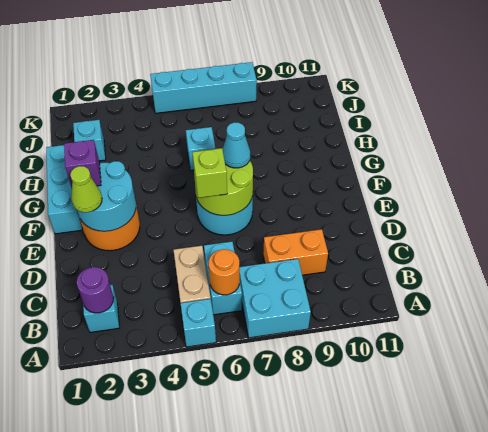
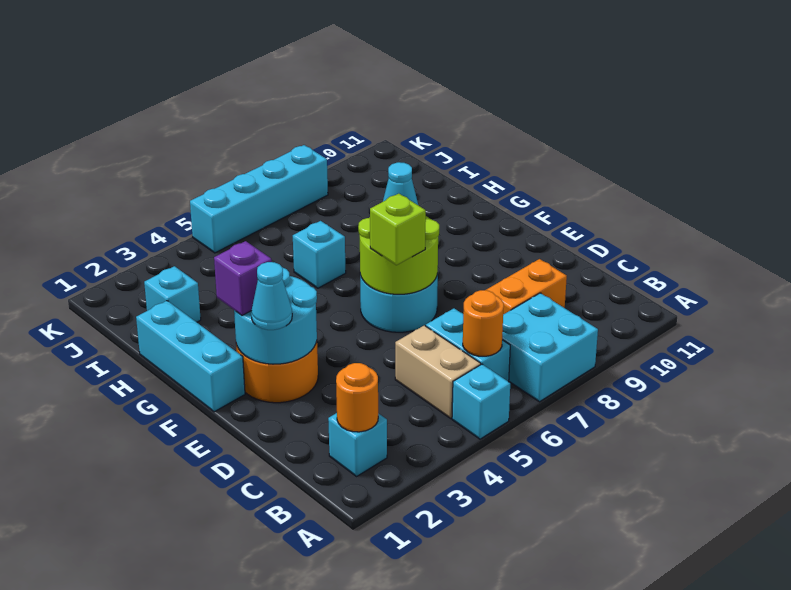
purple round brick B2 level 2 -> orange round brick B2 level 2
lime cone E2 level 3 -> cyan cone E2 level 3

